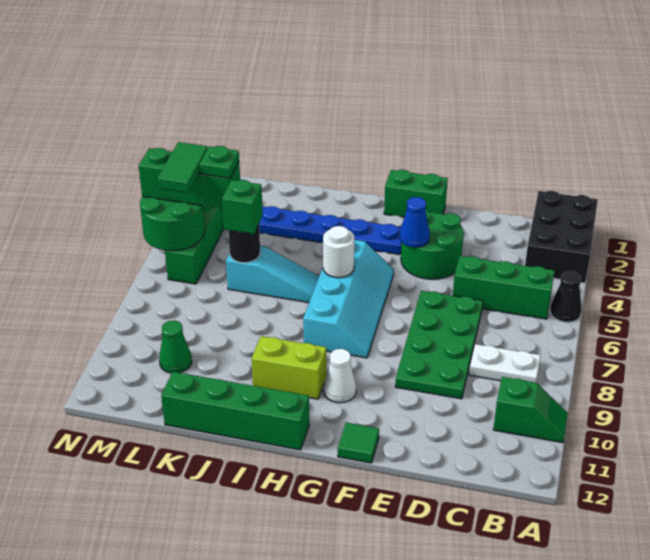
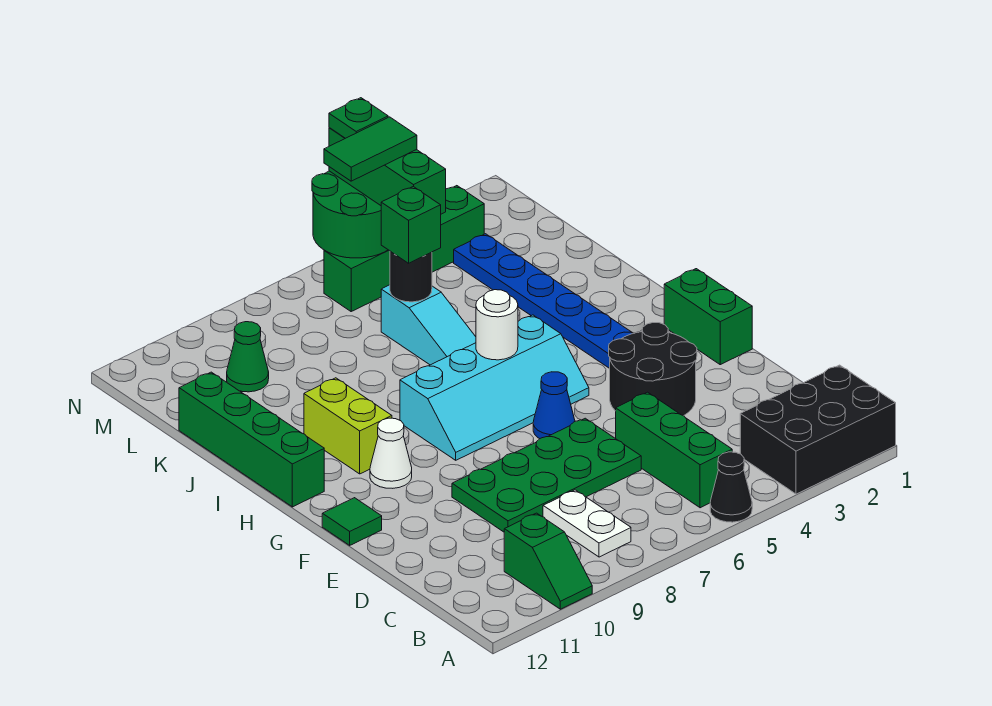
green round brick E3:F4 level 1 -> black round brick E3:F4 level 1
blue cone F4 level 2 -> blue cone F6 level 1
green plate L5 level 4 -> green plate N5 level 4

